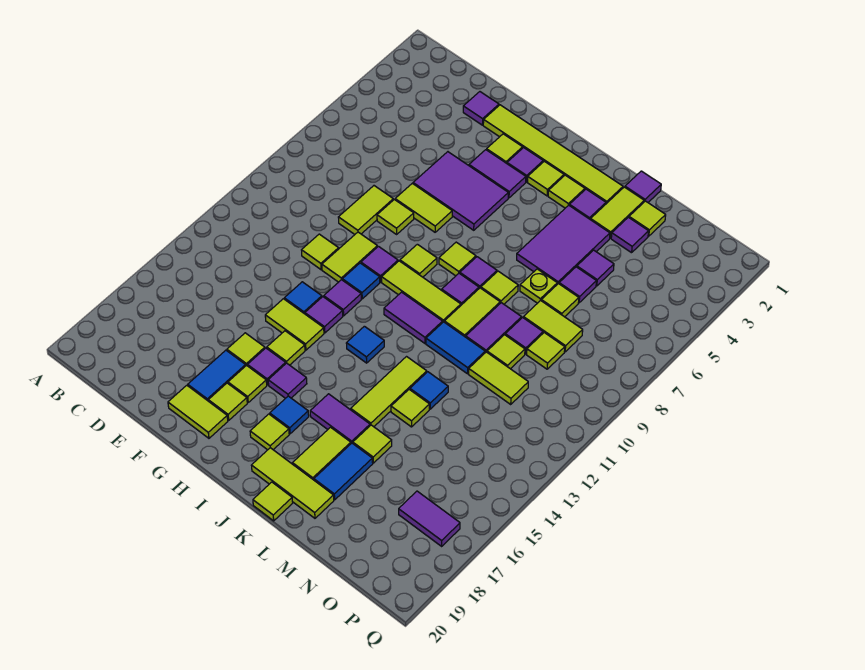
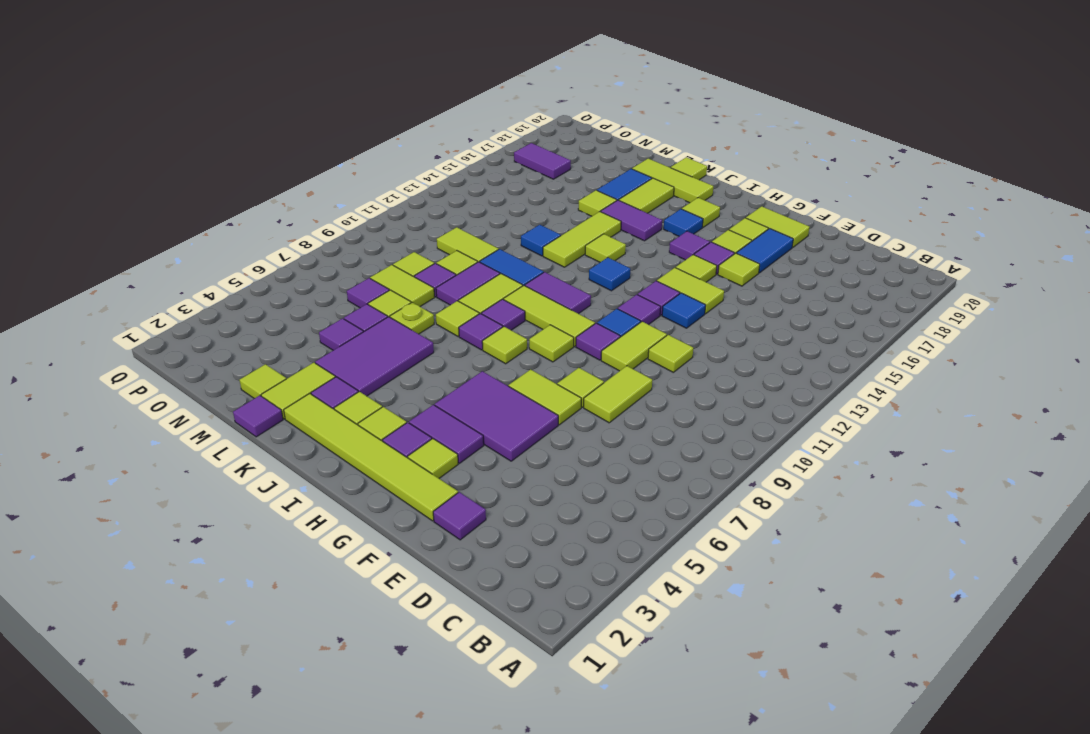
lime tile L14 level 1 -> lime tile J14 level 1
purple tile M3 level 1 -> purple tile N7 level 1

